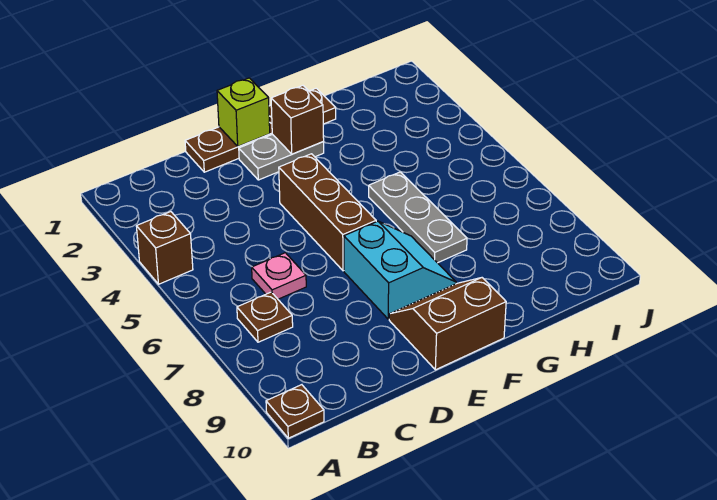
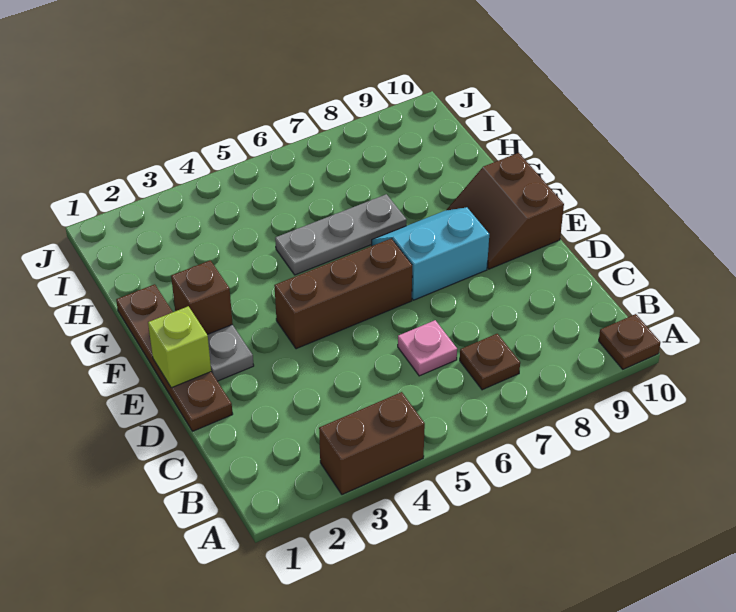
brown brick A4 level 1 -> brown brick A3:A4 level 1

